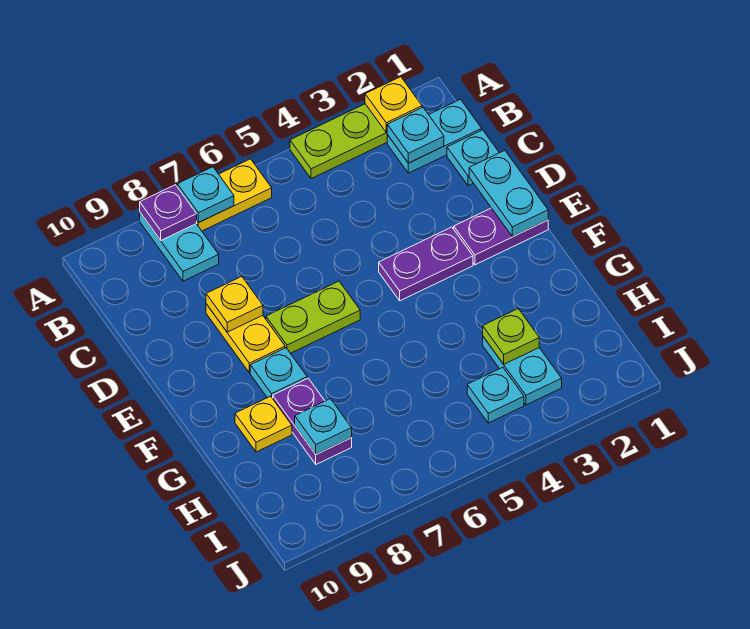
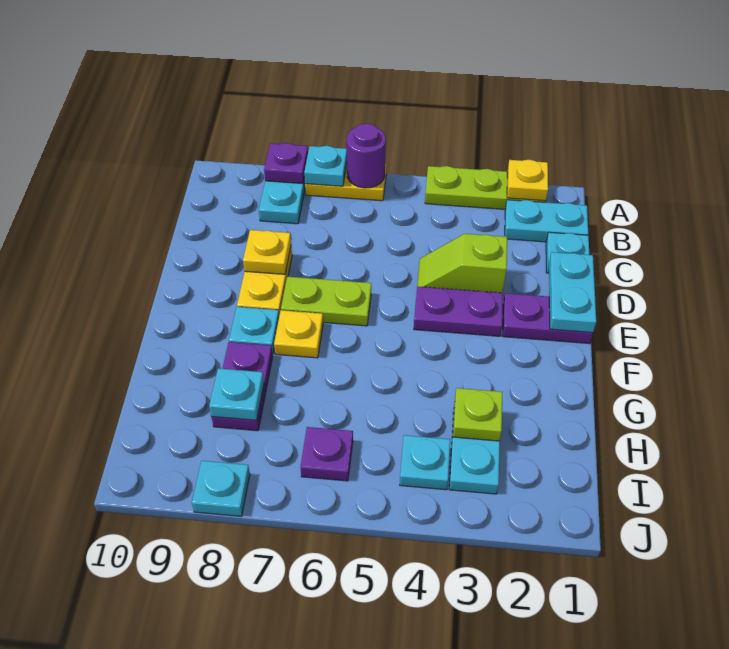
none -> purple round brick A6 level 2
cyan plate B2 level 2 -> cyan plate J8 level 1
none -> lime slope D3:D4 level 1 top 3
yellow plate G9 level 1 -> yellow plate F7 level 1
none -> purple plate I6 level 1

